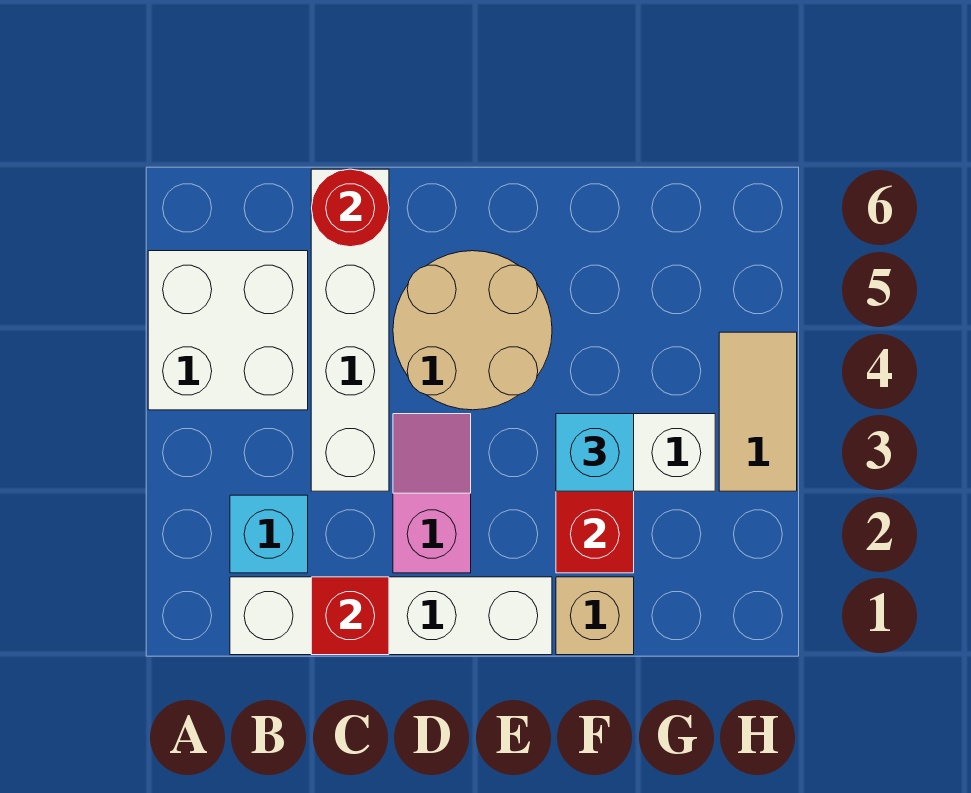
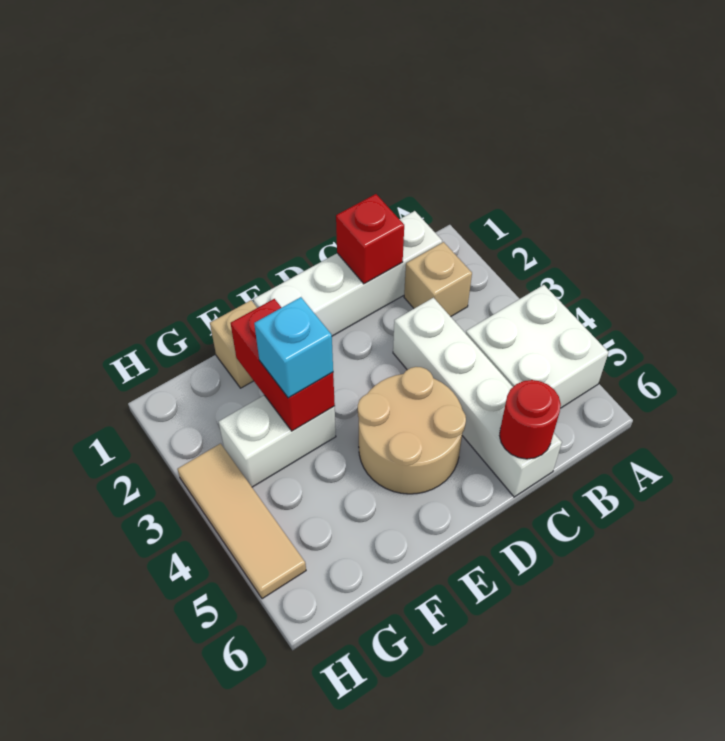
cyan brick B2 level 1 -> tan brick B2 level 1
pink slope D2:D3 level 1 top 2 -> none
tan tile H3:H4 level 1 -> tan tile H3:H5 level 1

